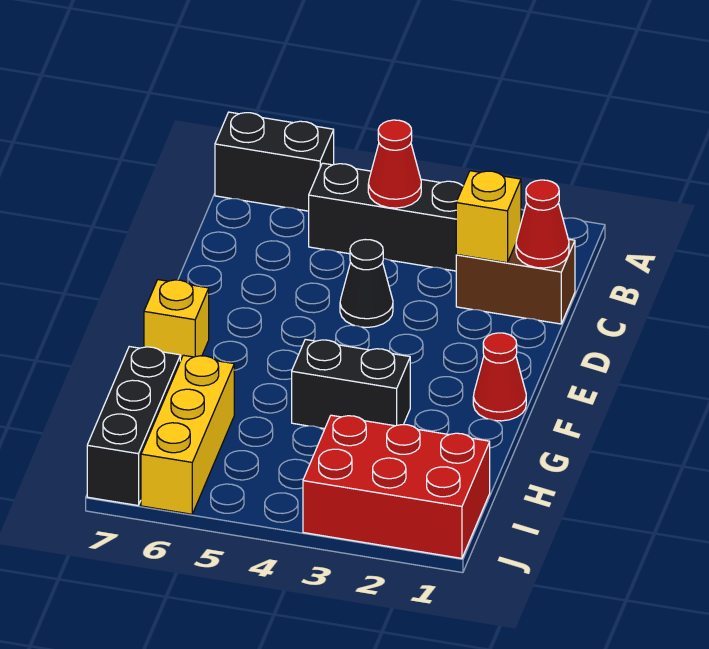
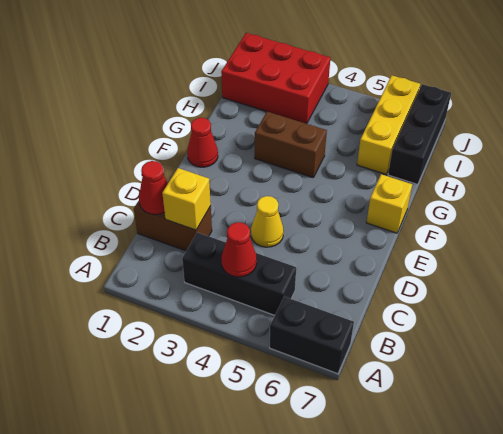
black cone D4 level 1 -> yellow cone D4 level 1
black brick G3:G4 level 1 -> brown brick G3:G4 level 1

